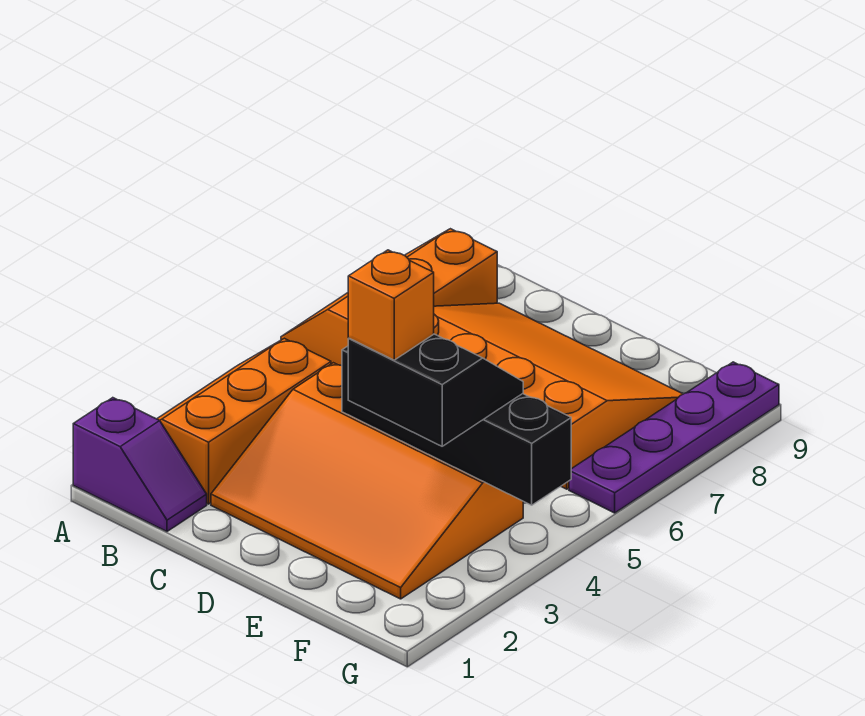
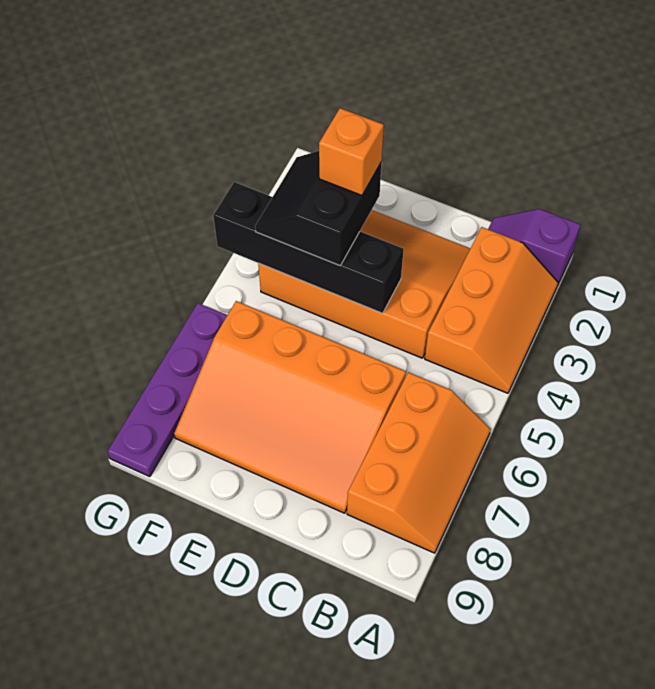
black slope E3:F4 level 3 top 3 -> black slope E3:F4 level 3 top E

